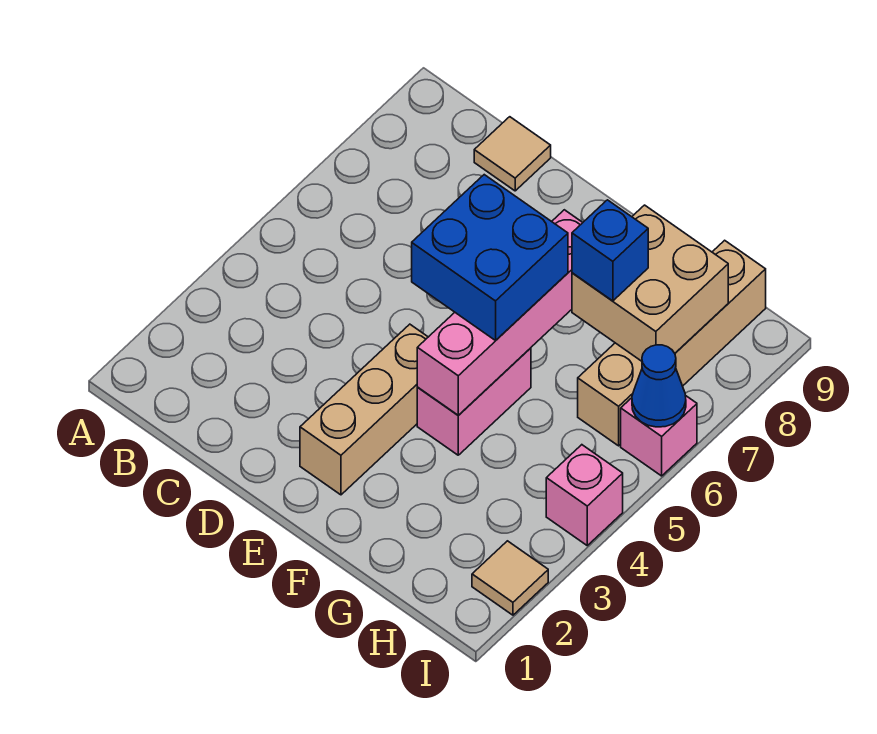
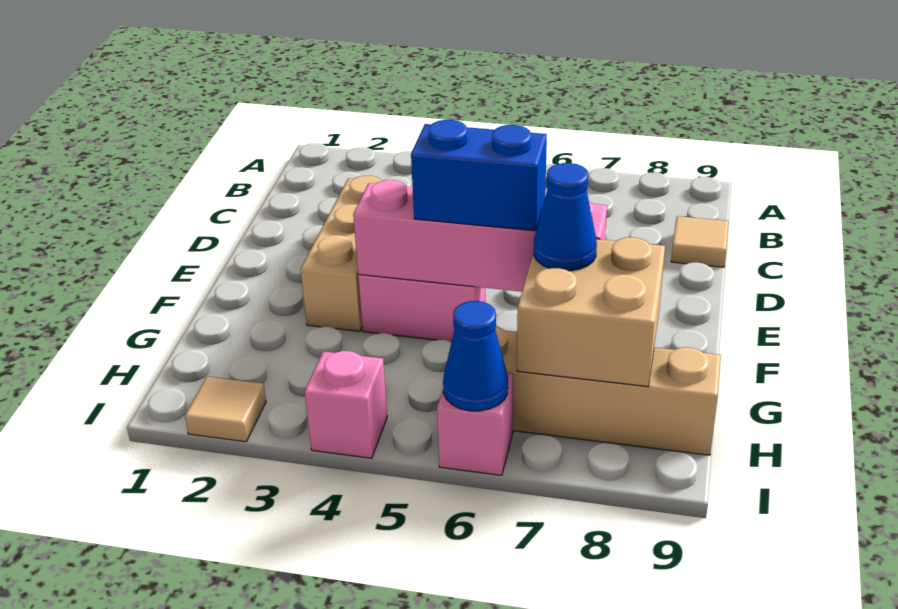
tan brick E2:E4 level 1 -> tan brick D3:F3 level 1
blue brick E5:F6 level 3 -> blue brick F5:F6 level 3
blue brick G7 level 3 -> blue cone G7 level 3

